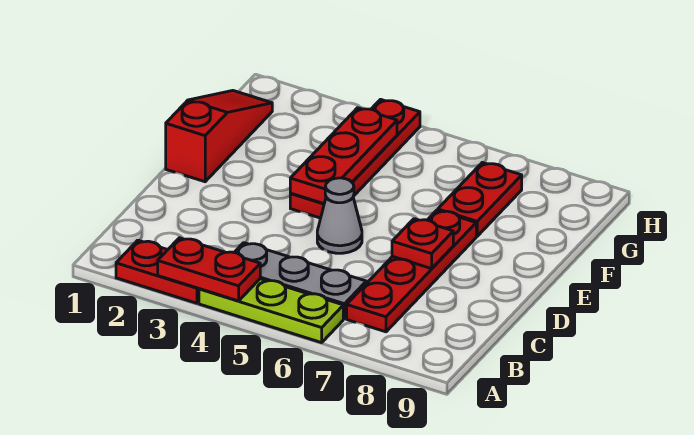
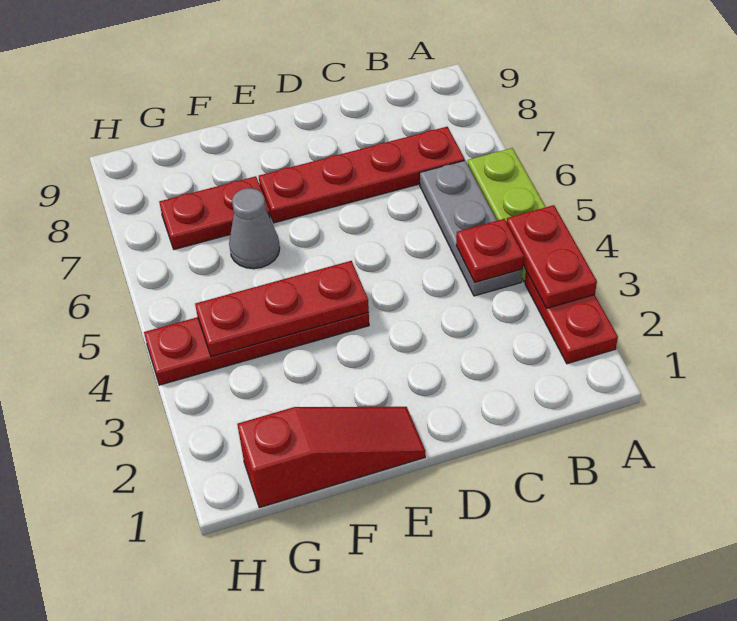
grey cone D5 level 1 -> grey cone F6 level 1
red plate D7 level 2 -> red plate B4 level 2
red slope E1:G1 level 1 top E -> red slope E1:G1 level 1 top G

